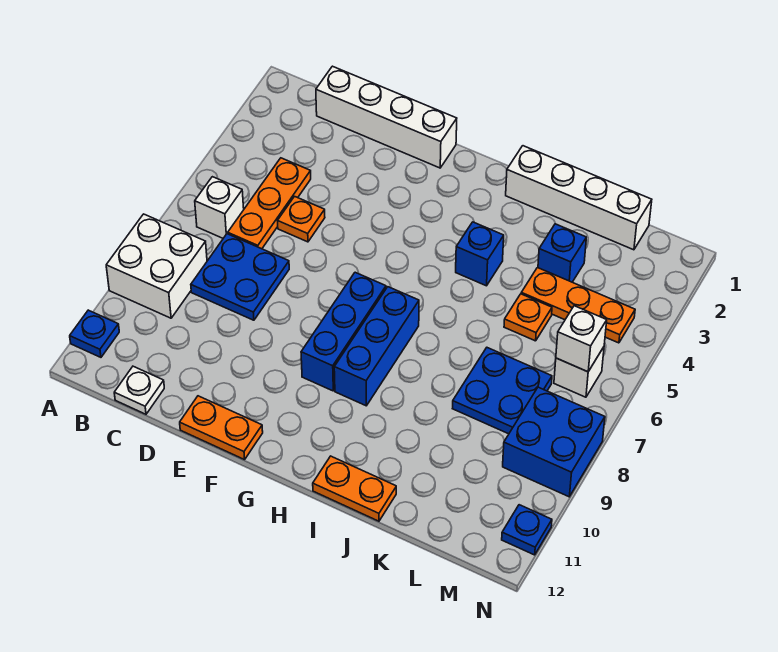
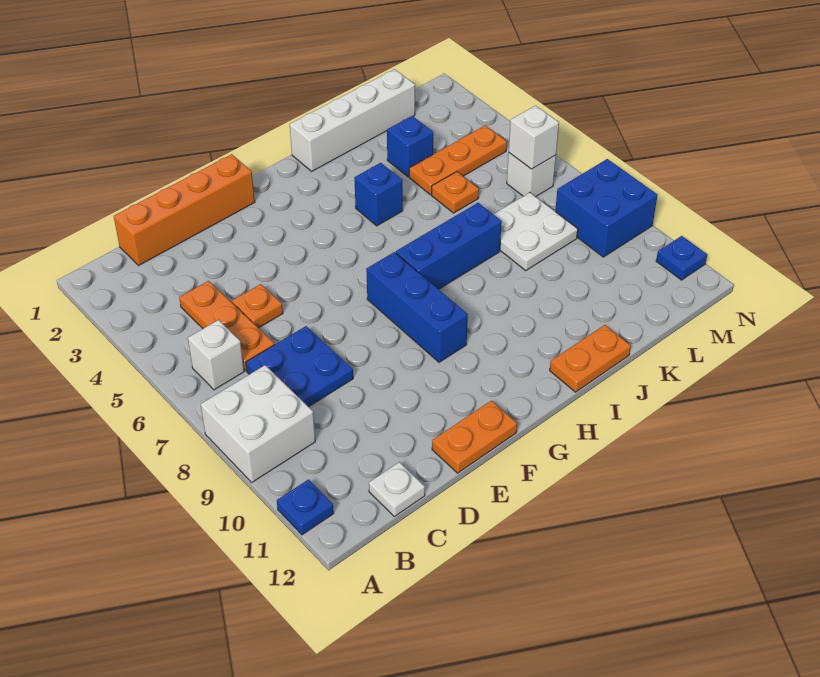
white brick C1:F1 level 1 -> orange brick C1:F1 level 1
blue brick H7:H9 level 1 -> blue brick H7:J7 level 1
blue plate K7:L8 level 1 -> white plate K7:L8 level 1

